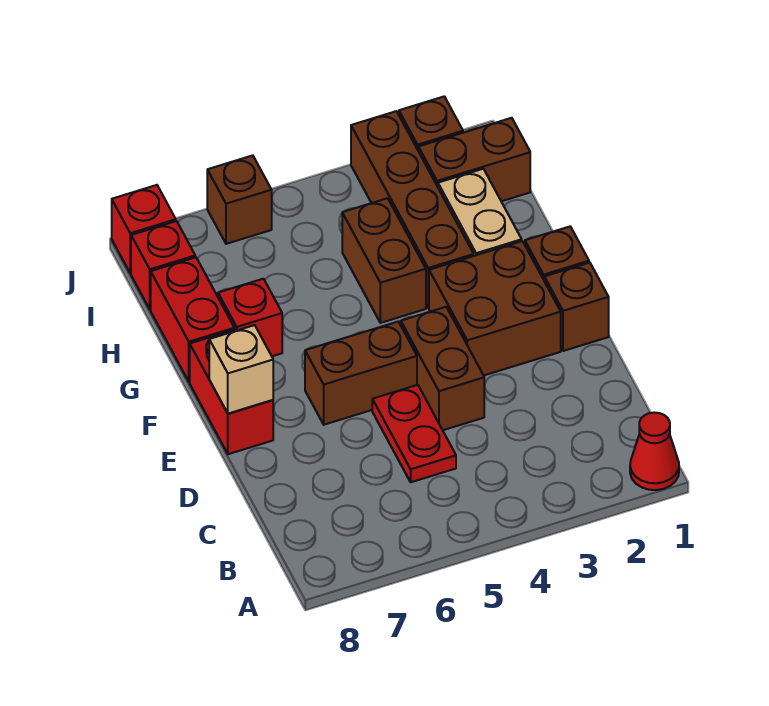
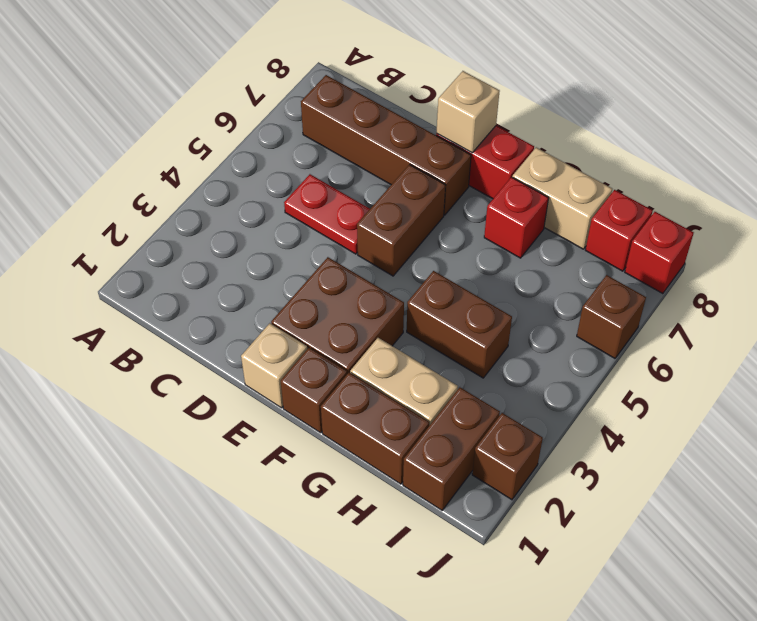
red cone A1 level 1 -> none
brown brick D4:E4 level 1 -> brown brick G1:H1 level 1
brown brick E1 level 1 -> tan brick E1 level 1
brown brick G3:J3 level 1 -> brown brick B7:E7 level 1
red brick G8:H8 level 1 -> tan brick G8:H8 level 1

